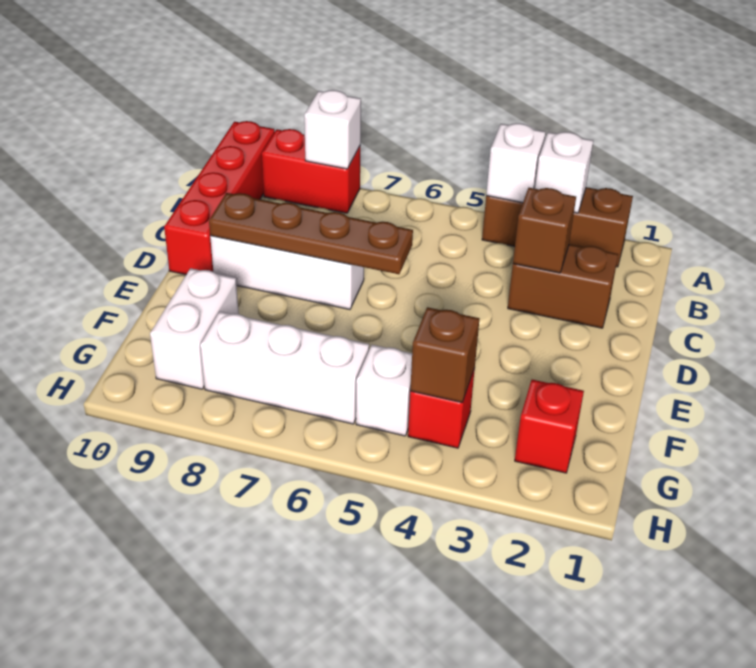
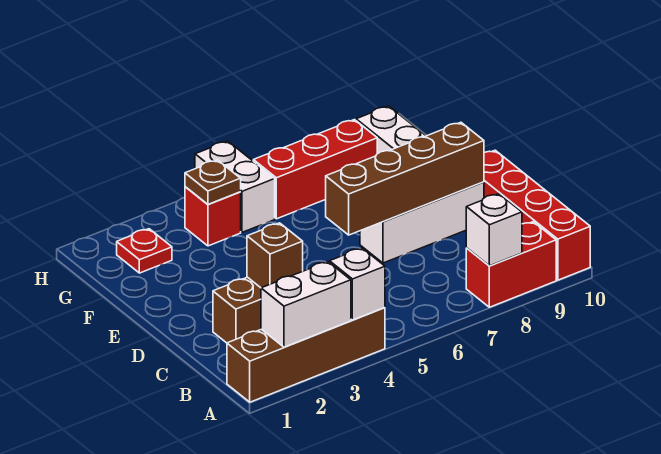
brown brick A2:A4 level 1 -> brown brick A1:A4 level 1
white brick A3 level 2 -> white brick A2:A3 level 2
brown plate D6:D9 level 2 -> brown brick D6:D9 level 2
red brick G2 level 1 -> red plate G2 level 1
brown brick G4 level 2 -> brown plate G4 level 2
white brick G5 level 1 -> white brick G5:H5 level 1
white brick G6:G8 level 1 -> red brick G6:G8 level 1

